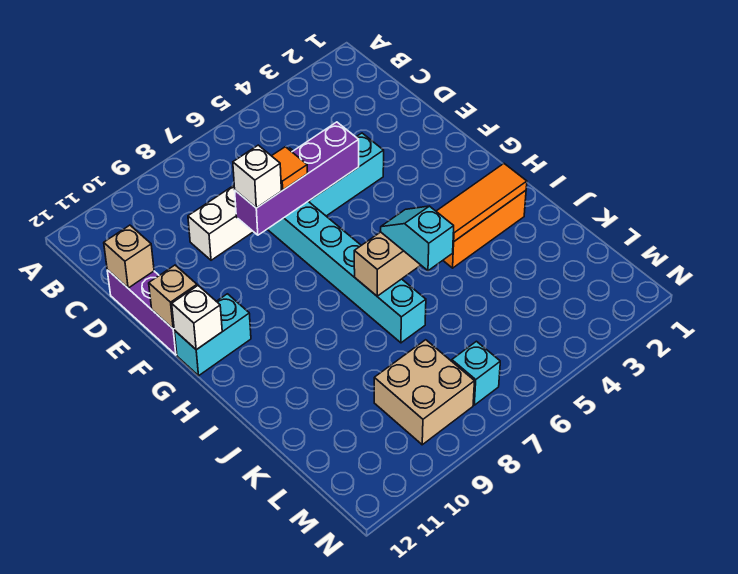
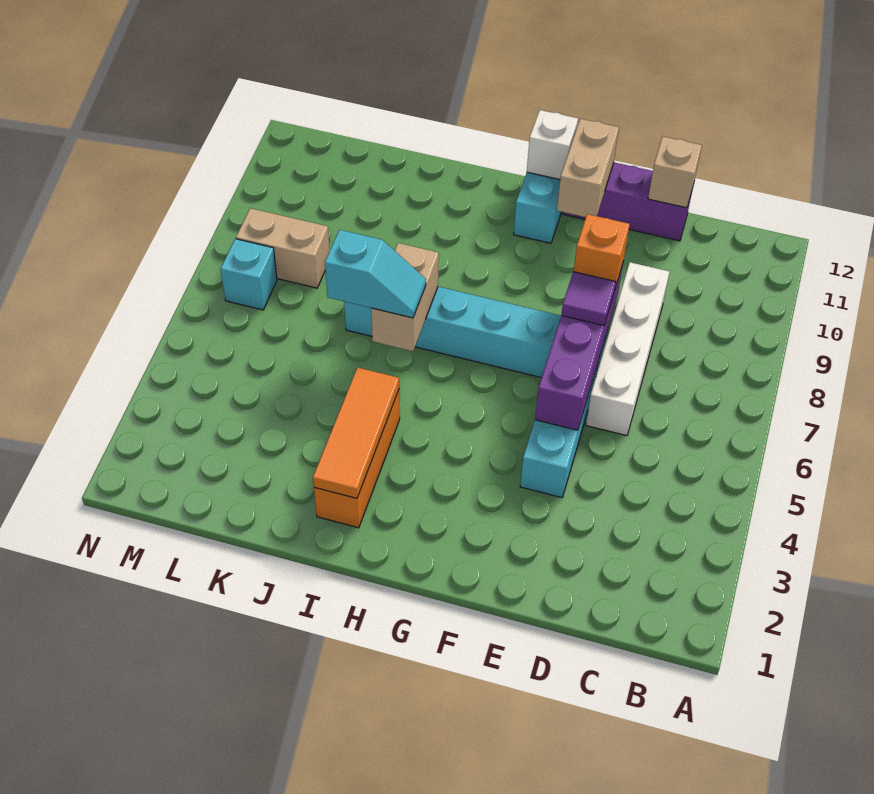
orange tile E7 level 3 -> purple tile E7 level 3
white brick E8 level 3 -> orange brick E8 level 3
tan brick F12 level 2 -> tan brick F11:F12 level 2
tan brick L8:M9 level 1 -> tan brick L8:M8 level 1

